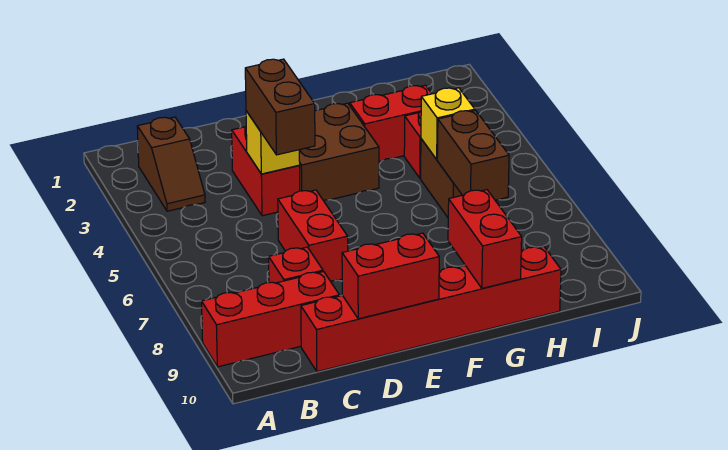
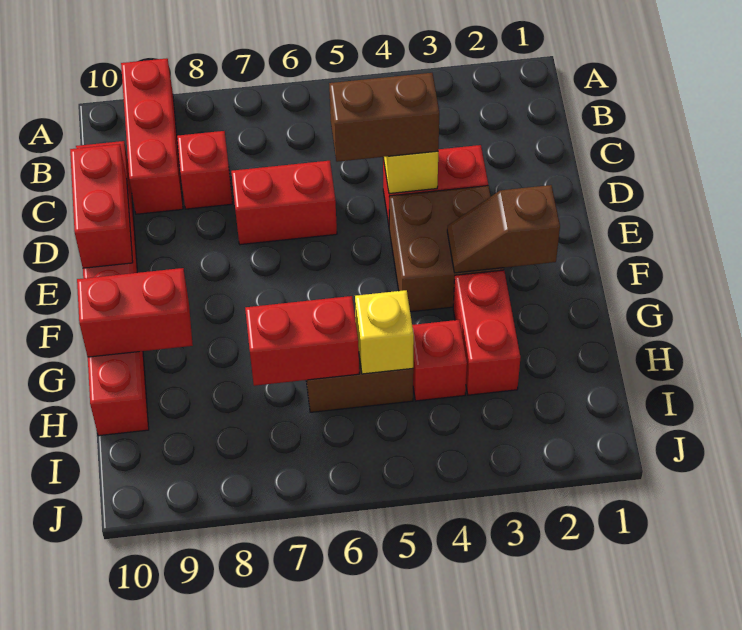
brown slope B2:B3 level 1 top 2 -> brown slope F2:F3 level 2 top 2
brown brick H6:H7 level 2 -> red brick H6:H7 level 2

